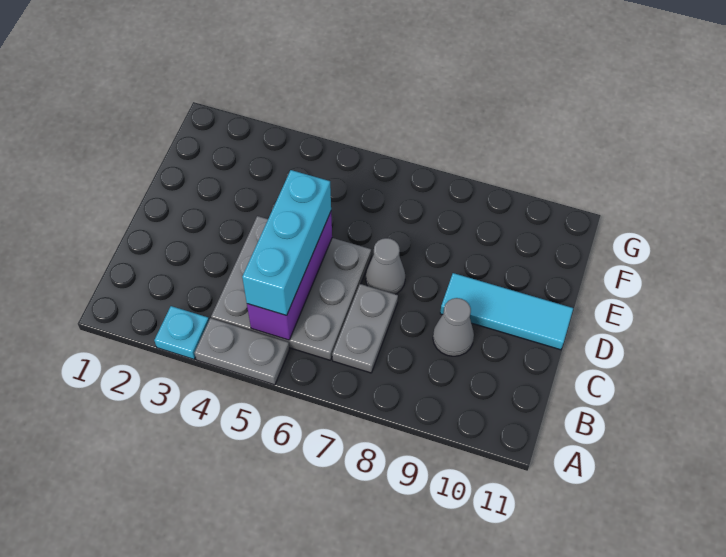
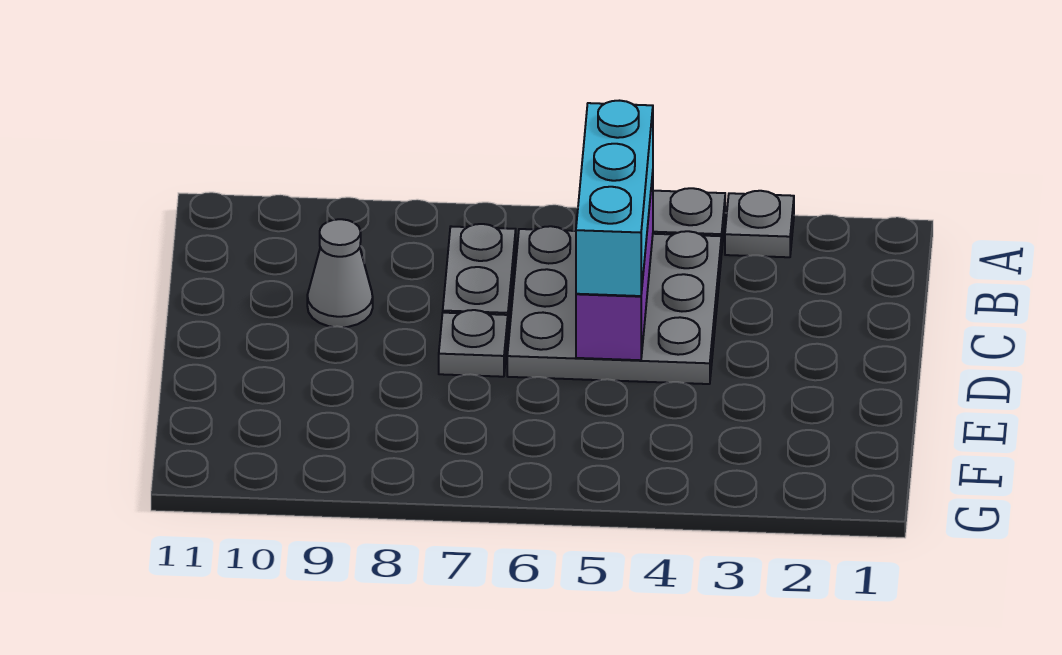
cyan plate A3 level 1 -> grey plate A3 level 1
grey cone D7 level 1 -> grey plate D7 level 1
cyan tile D9:D11 level 1 -> none

